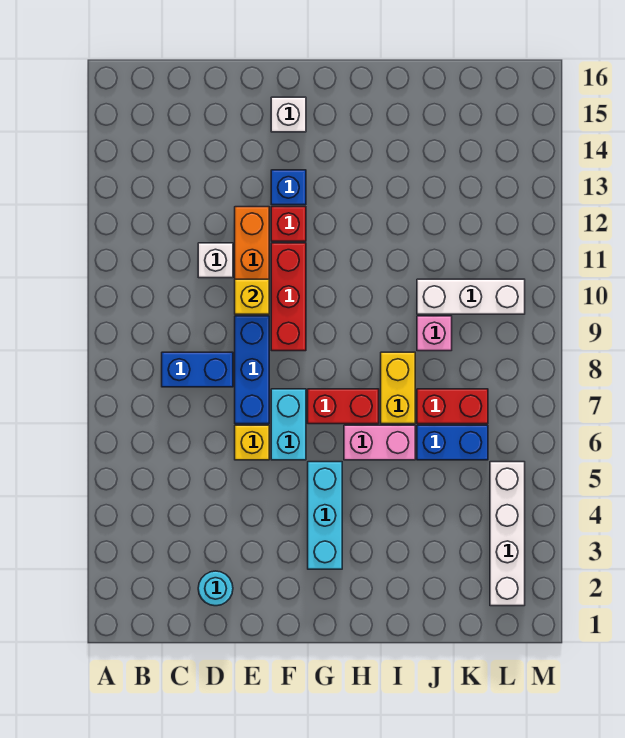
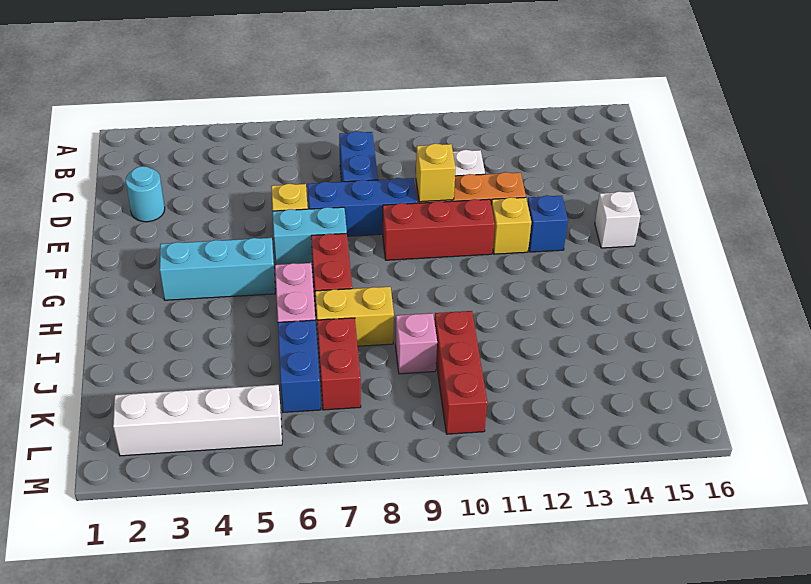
red brick F12 level 1 -> yellow brick F12 level 1
white brick J10:L10 level 1 -> red brick J10:L10 level 1

